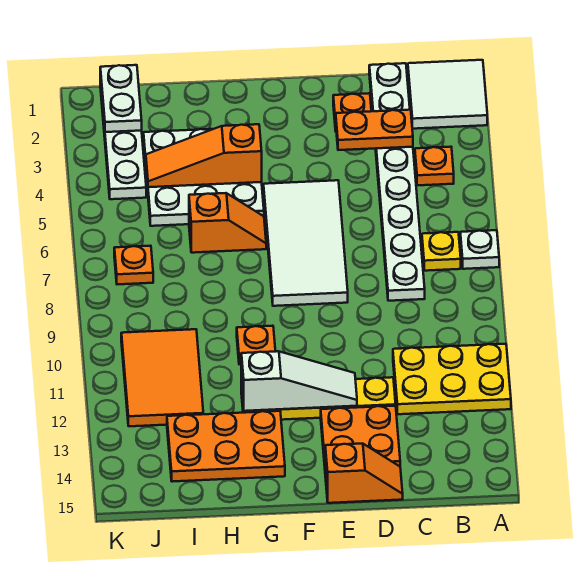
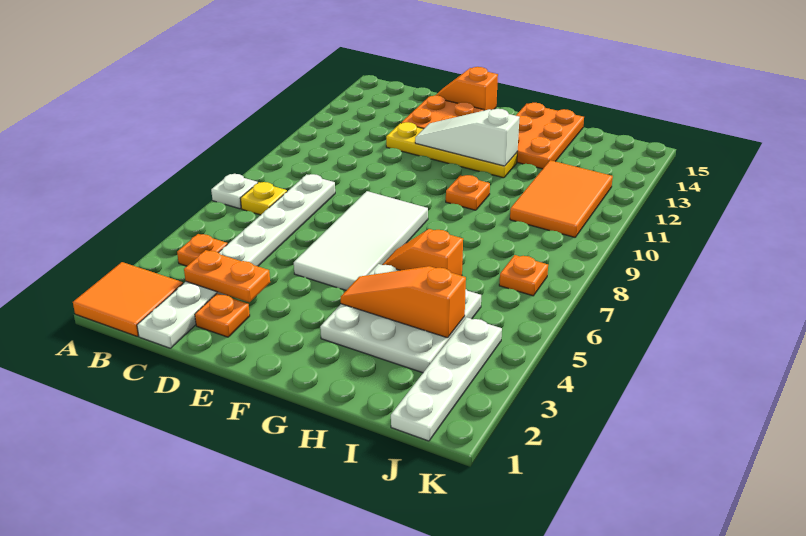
white tile A1:B2 level 1 -> orange tile A1:B2 level 1
yellow plate A11:C12 level 1 -> none
orange slope G4:I4 level 2 top G -> orange slope G4:I4 level 2 top I
orange plate G13:I14 level 1 -> orange plate G13:H15 level 1
white plate J1:J2 level 2 -> none

